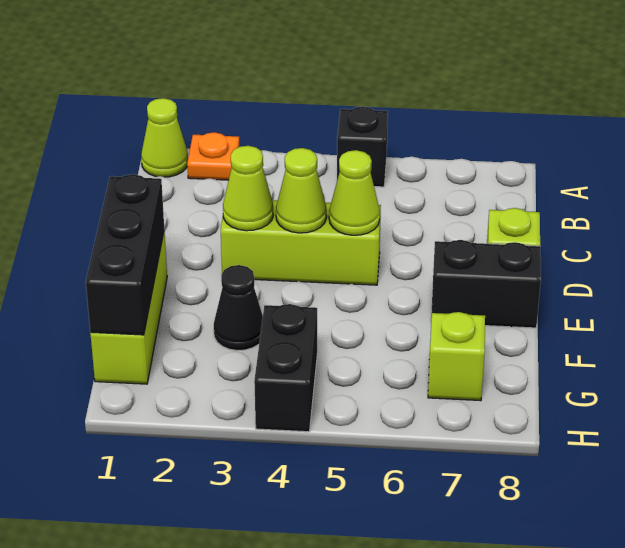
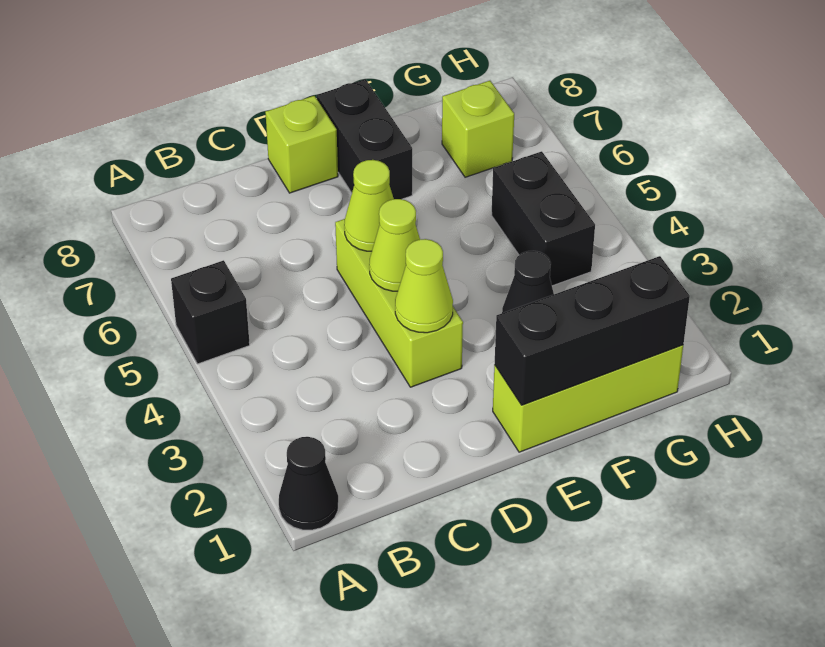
lime cone A1 level 1 -> black cone A1 level 1
orange plate A2 level 1 -> none
black brick G4:H4 level 1 -> black brick G4:G5 level 1

